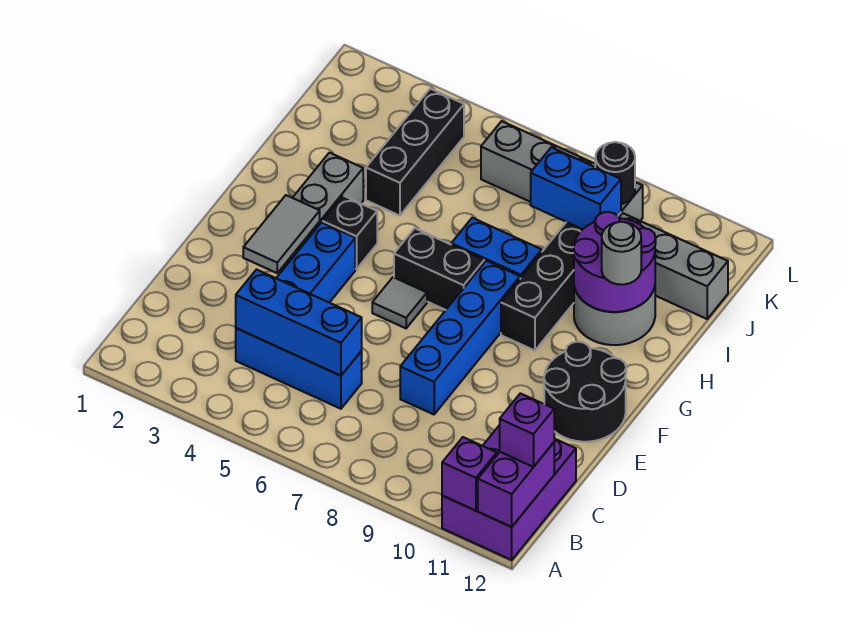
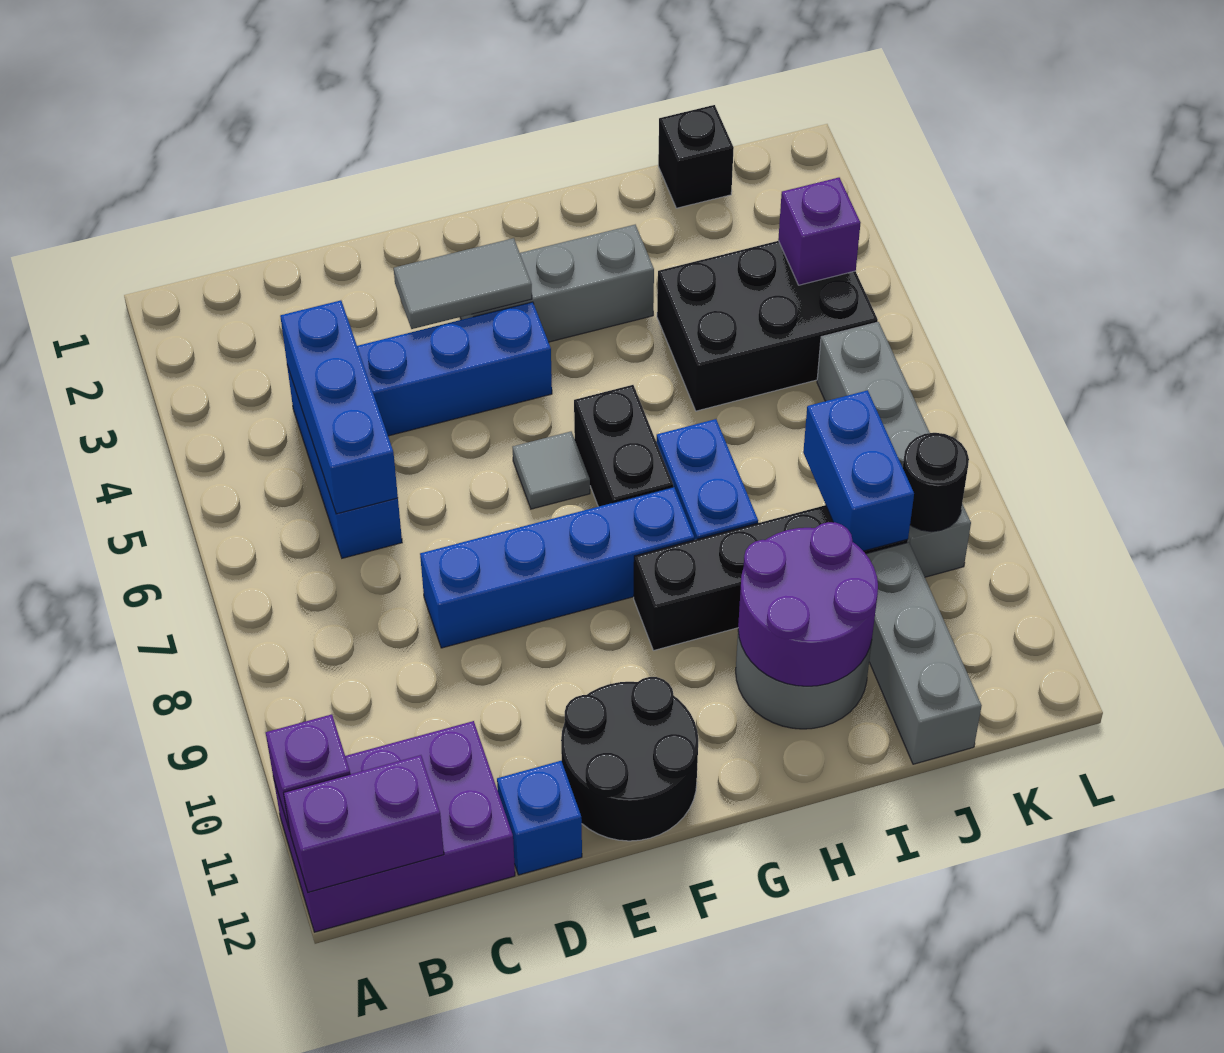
purple brick B12 level 3 -> purple brick K4 level 2
none -> blue brick D12 level 1
black brick G4 level 1 -> black brick J1 level 1
grey round brick H11 level 3 -> none
black brick I4:K4 level 1 -> black brick I4:K5 level 1

